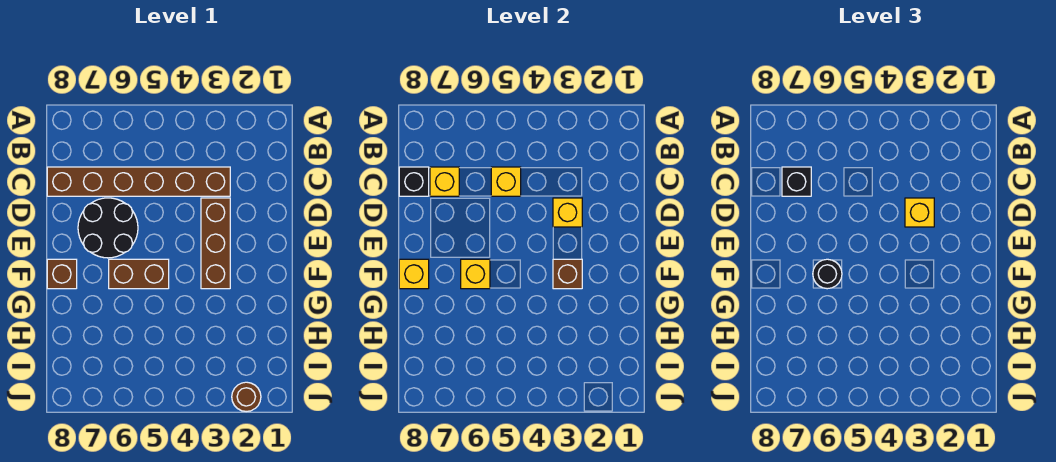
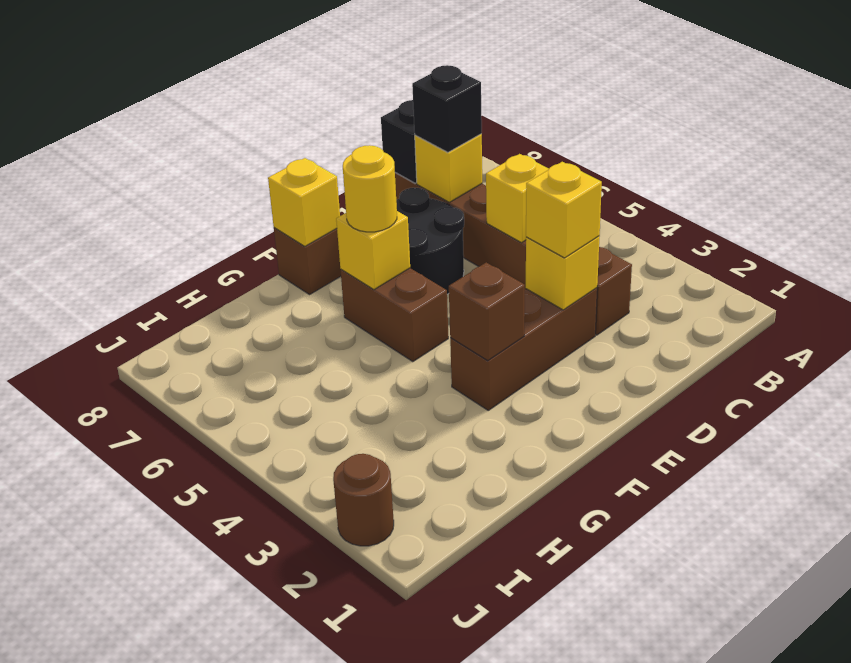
black round brick F6 level 3 -> yellow round brick F6 level 3

